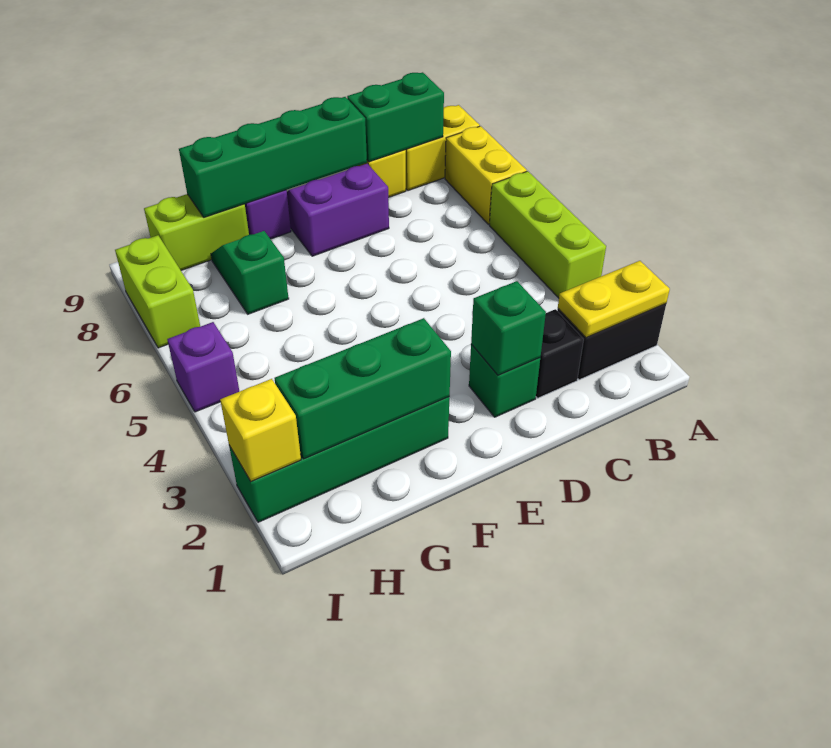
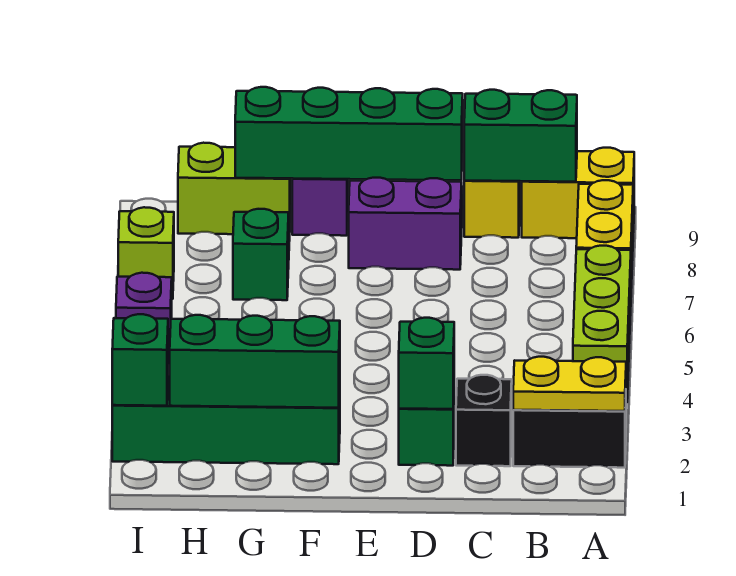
yellow brick I2 level 2 -> green brick I2 level 2
lime brick I7:I8 level 1 -> lime brick I7 level 1

